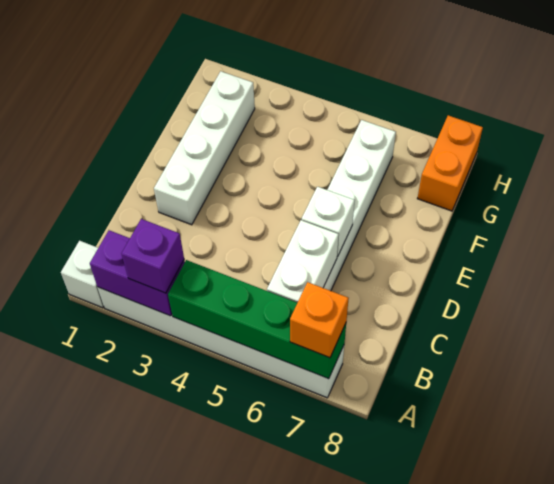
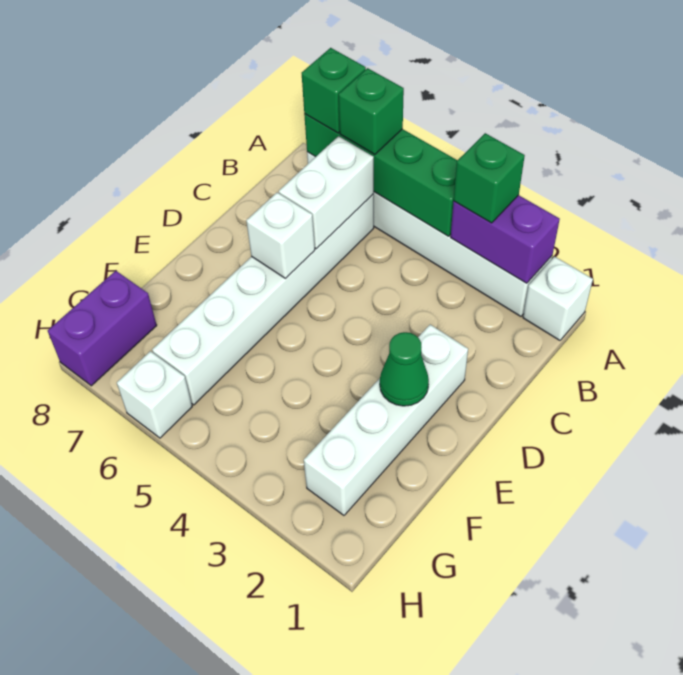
purple brick A3 level 3 -> green brick A3 level 3
none -> green brick A6 level 3
orange brick A7 level 3 -> green brick A7 level 3
none -> green cone E2 level 2
orange brick G8:H8 level 1 -> purple brick G8:H8 level 1
none -> white brick H6 level 1

